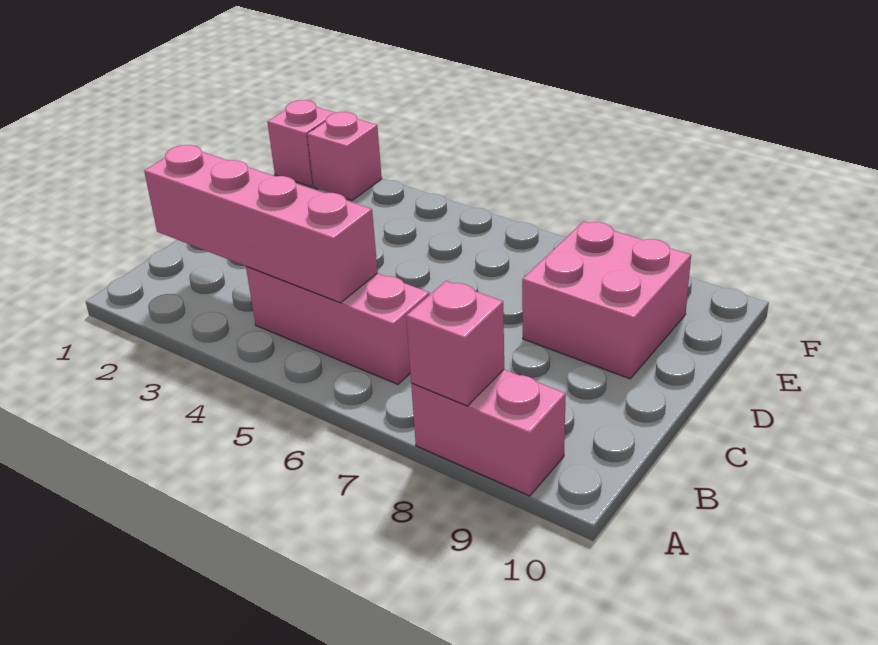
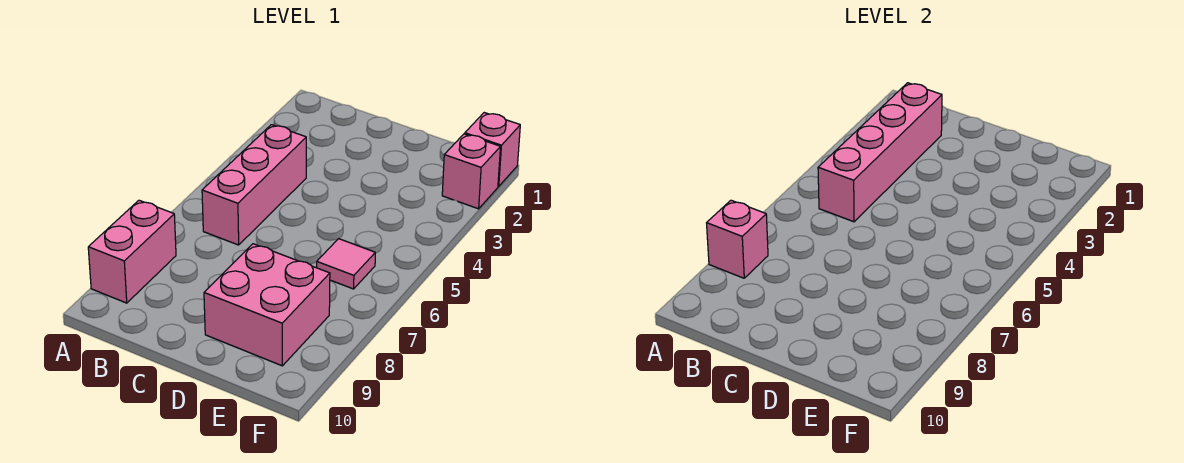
none -> pink tile E6 level 1

